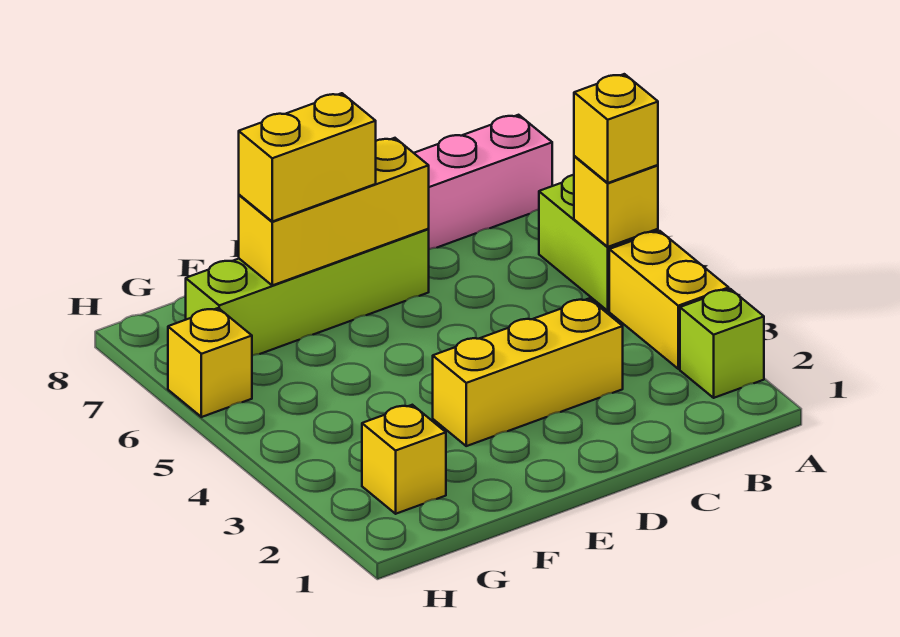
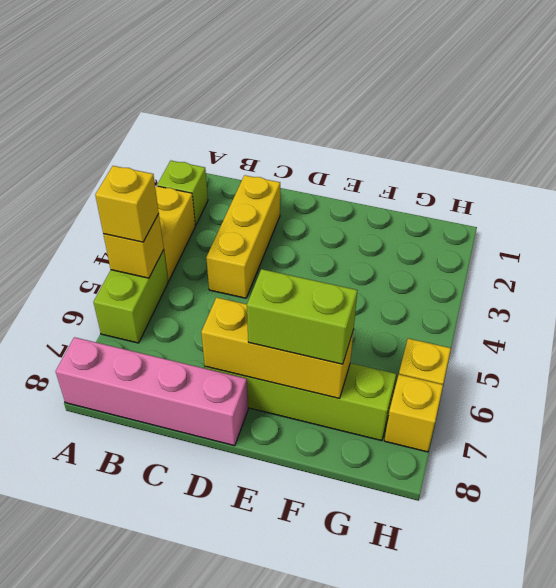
yellow brick C3:E3 level 1 -> yellow brick C2:C4 level 1
yellow brick E7:F7 level 3 -> lime brick E7:F7 level 3
yellow brick G2 level 1 -> yellow brick H7 level 1

